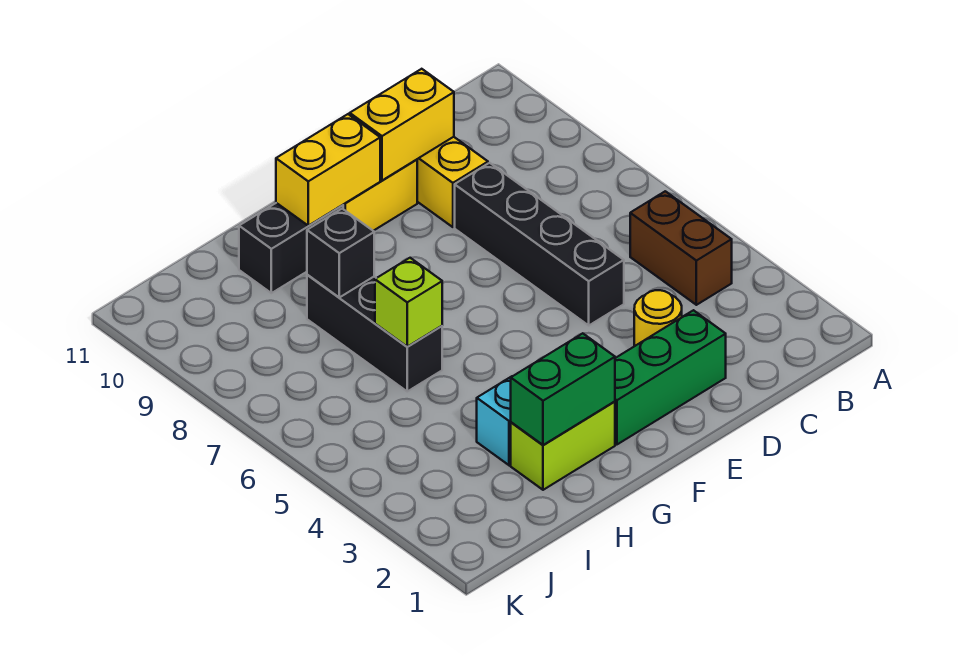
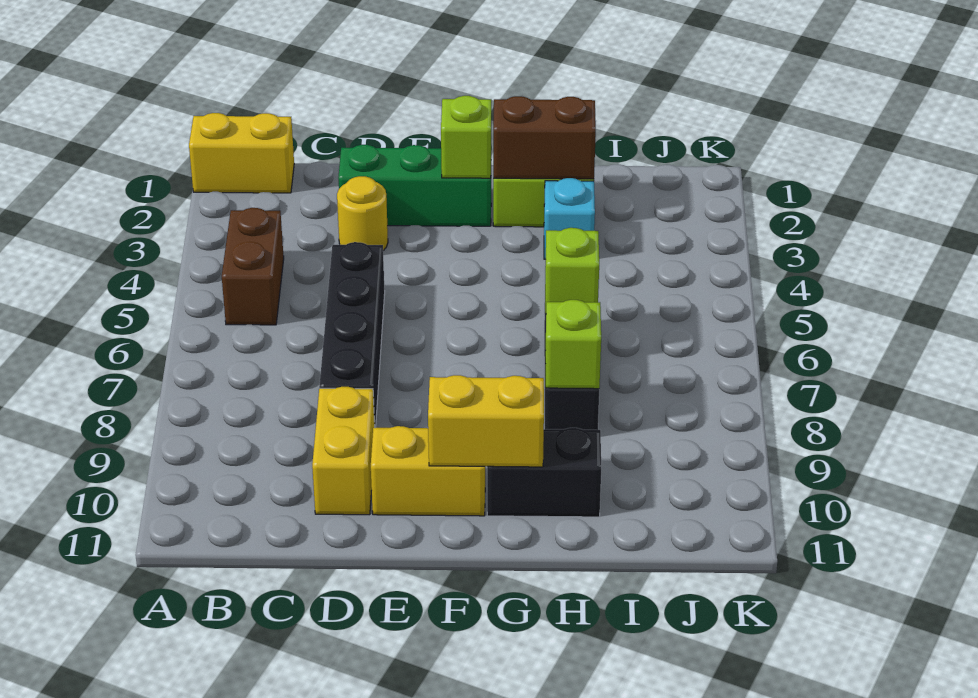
yellow brick D10:E10 level 2 -> yellow brick A1:B1 level 1
none -> lime brick F2 level 2
green brick G2:H2 level 2 -> brown brick G2:H2 level 2
black brick H8 level 2 -> lime brick H8 level 2

